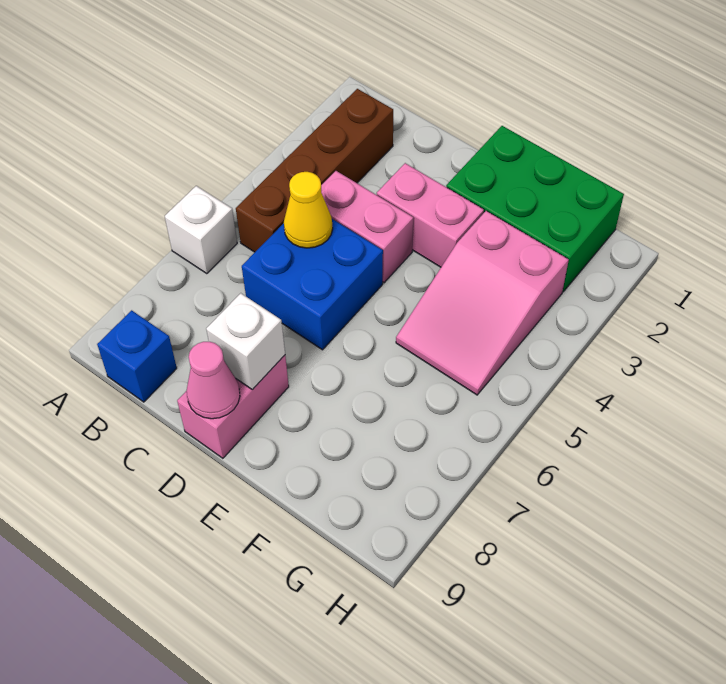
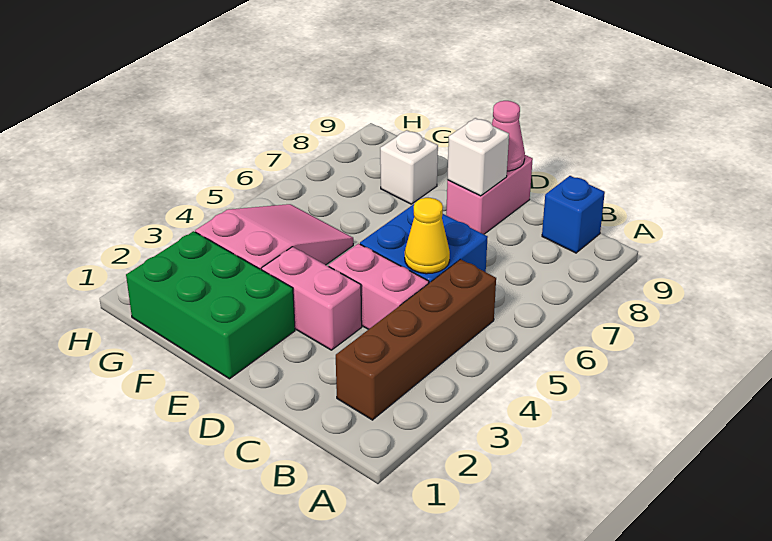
white brick A6 level 1 -> white brick F8 level 1

